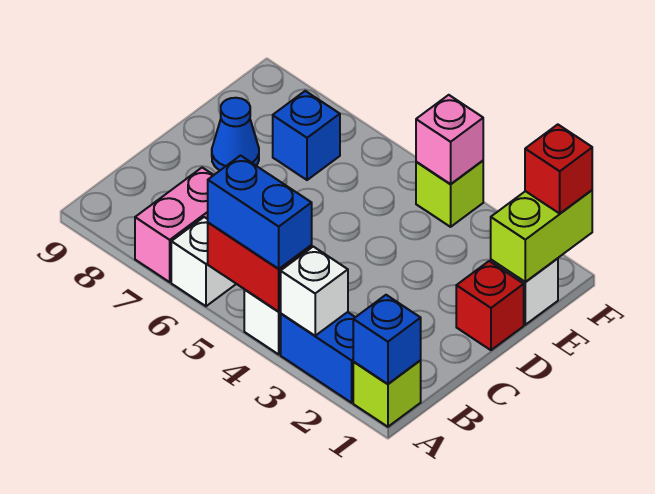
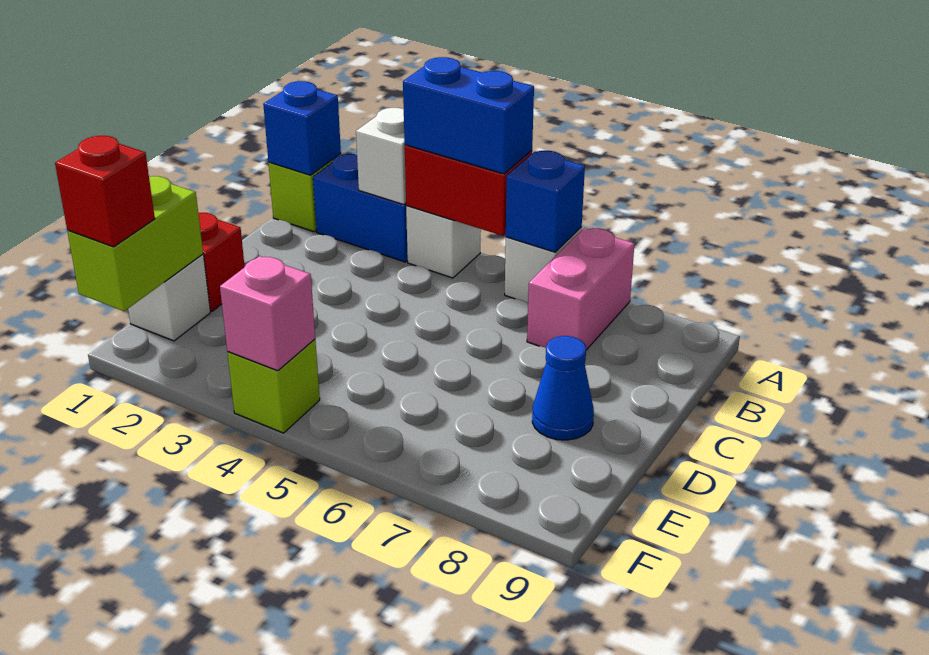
blue brick E7 level 1 -> blue brick A6 level 2

